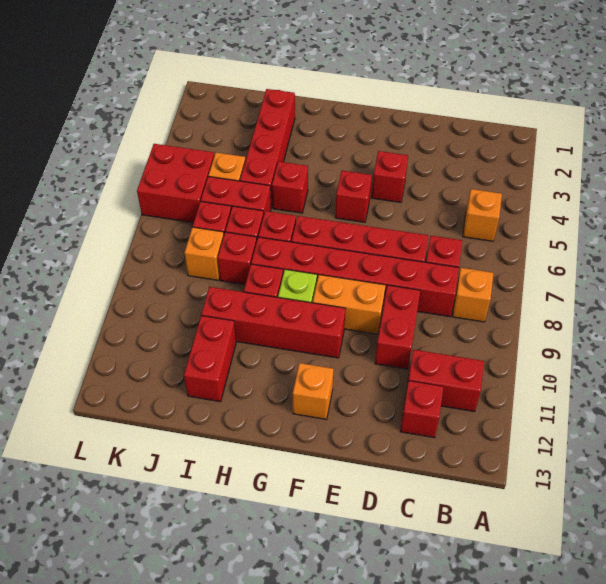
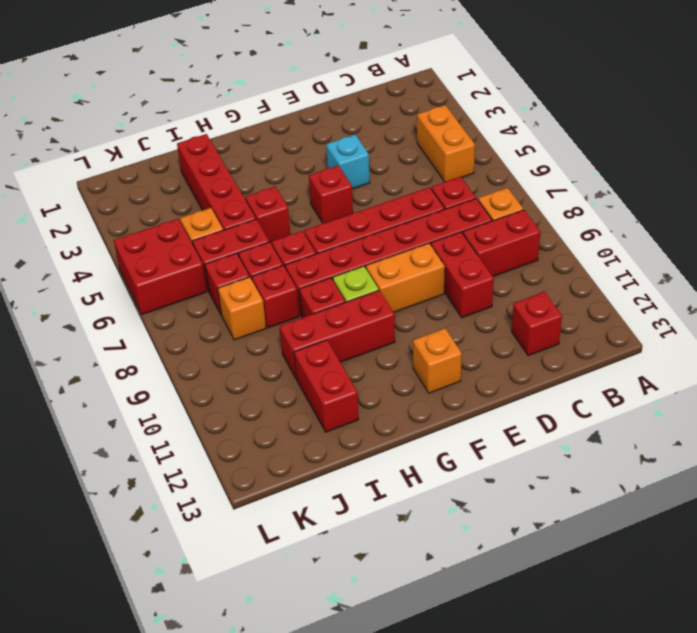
orange brick B5 level 1 -> orange brick B4:B5 level 1
red brick B11:C11 level 1 -> red brick B9:C9 level 1
red brick E4 level 1 -> cyan brick E4 level 1
red brick F10:I10 level 1 -> red brick G10:I10 level 1

